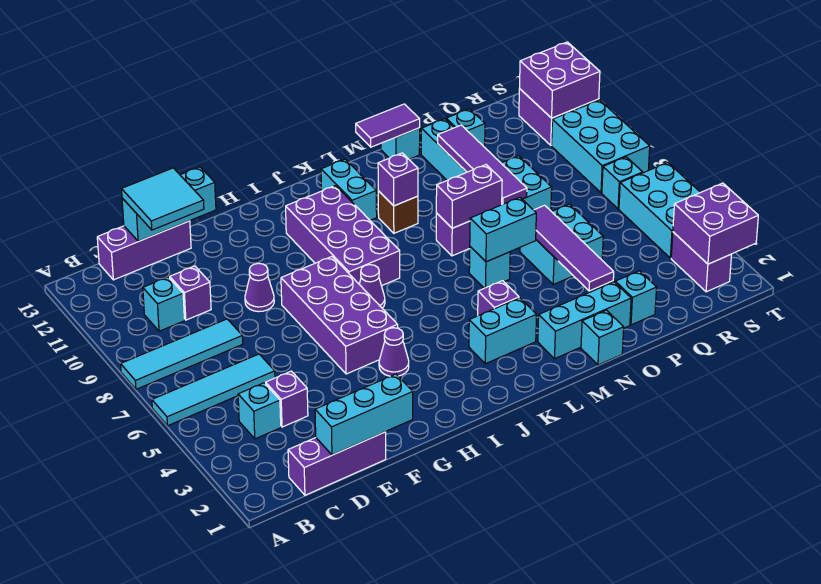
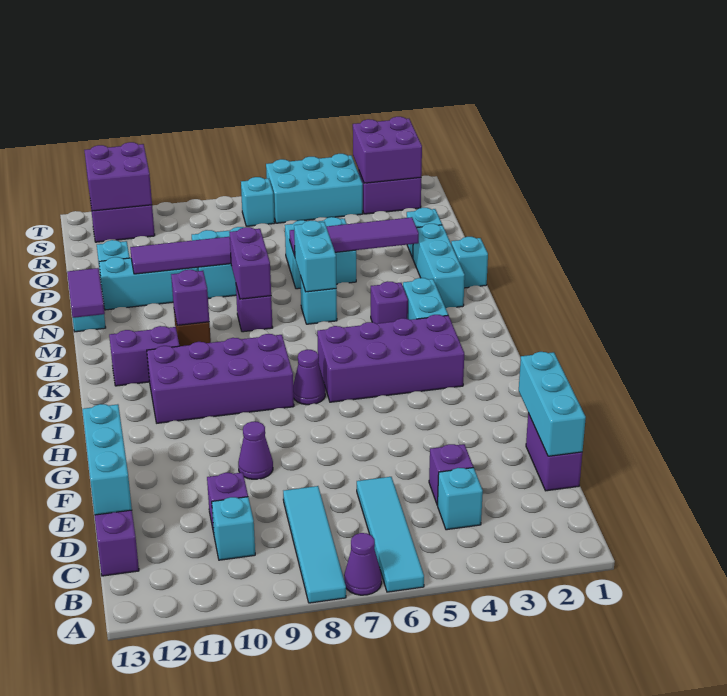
purple brick C1:E1 level 1 -> purple brick D1:E1 level 1
cyan tile D12:E13 level 3 -> none
purple brick G5:H8 level 1 -> purple brick I3:J6 level 1
purple cone H4 level 1 -> purple cone A7 level 1
cyan brick K11:K12 level 1 -> purple brick K11:K12 level 1
cyan brick S8:T10 level 1 -> none

